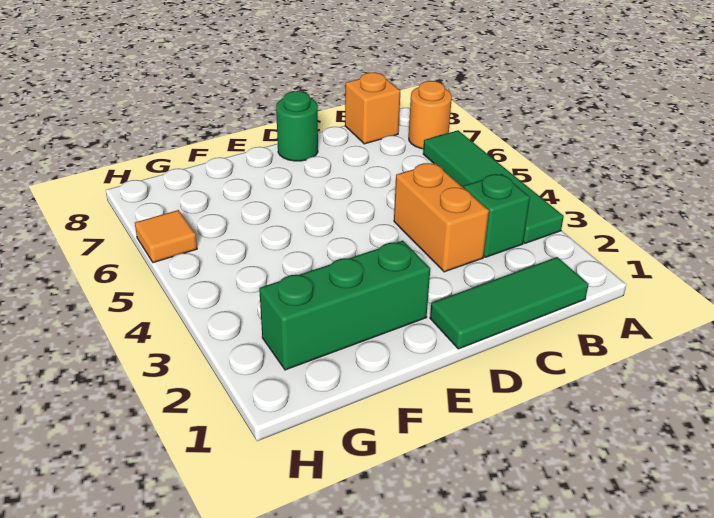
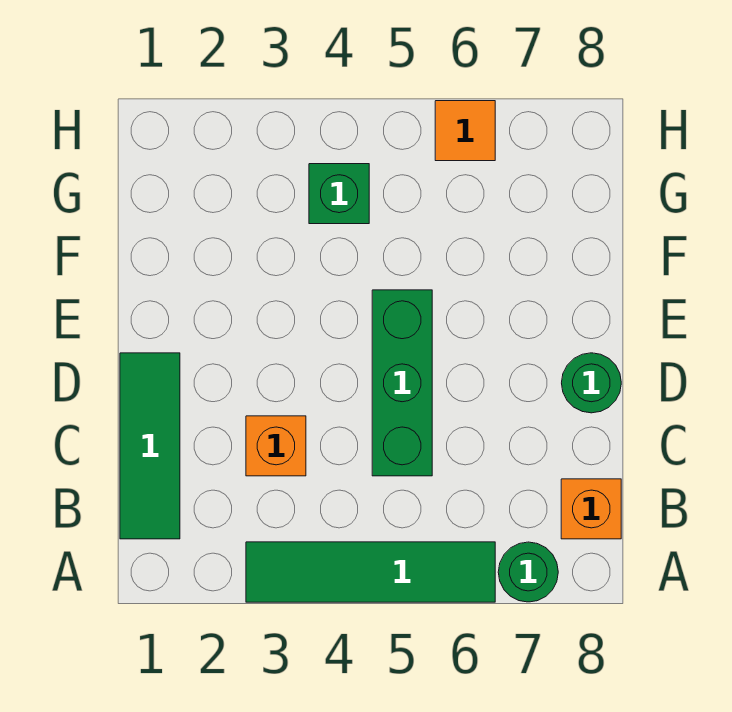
orange round brick A7 level 1 -> green round brick A7 level 1
green brick B3 level 1 -> green brick G4 level 1
orange brick C3:C4 level 1 -> orange brick C3 level 1
green brick E2:G2 level 1 -> green brick C5:E5 level 1

